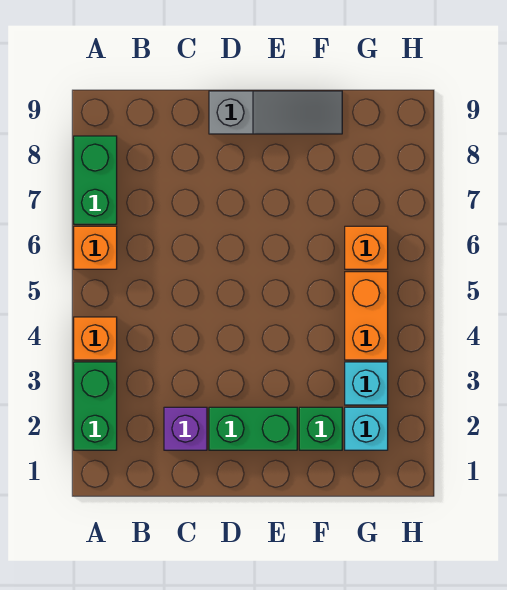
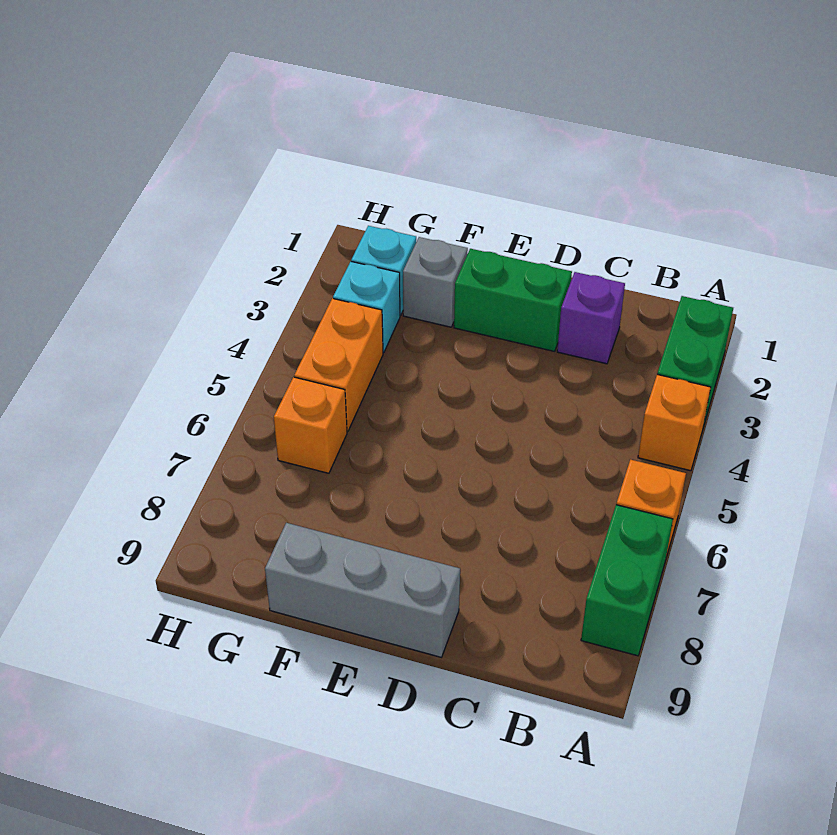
grey slope D9:F9 level 1 top D -> grey brick D9:F9 level 1
green brick F2 level 1 -> grey brick F2 level 1

